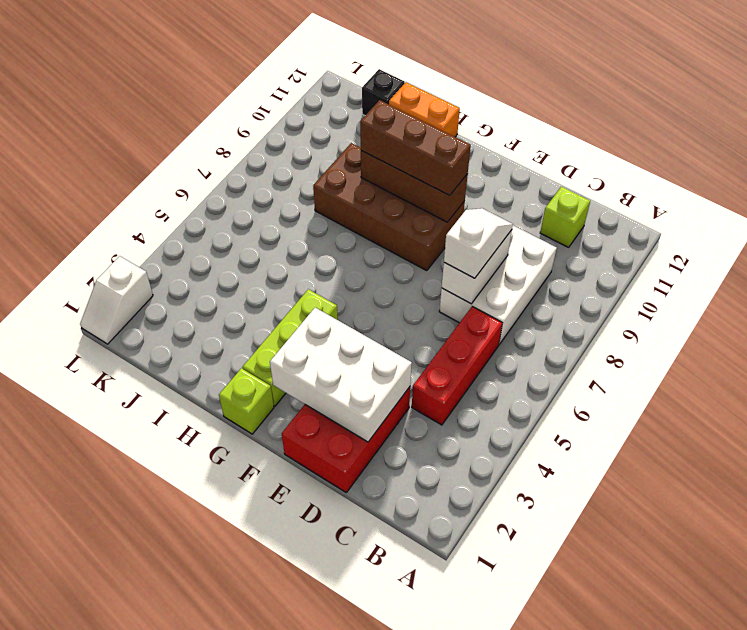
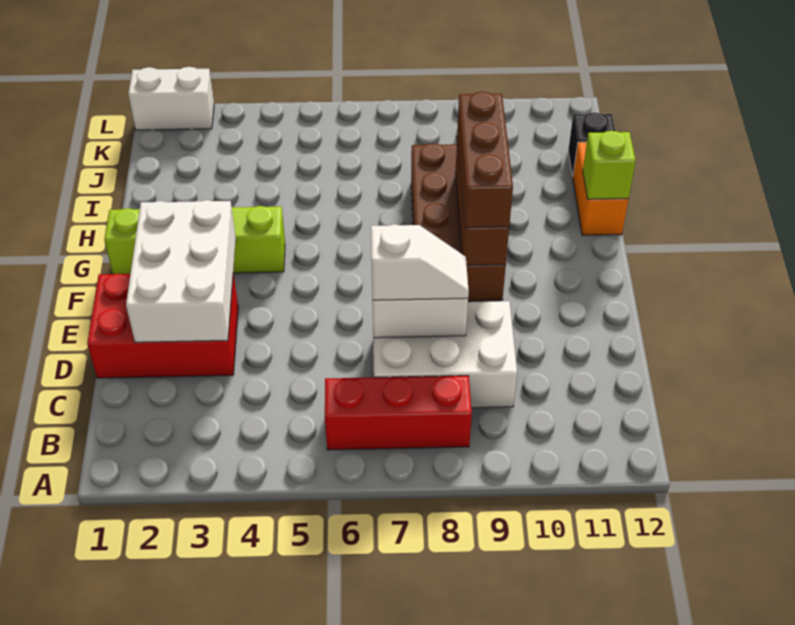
red brick C4:C6 level 1 -> red brick B6:B8 level 1
lime brick C11 level 1 -> lime brick H12 level 2
white slope L1:L2 level 1 top 2 -> white brick L1:L2 level 1

